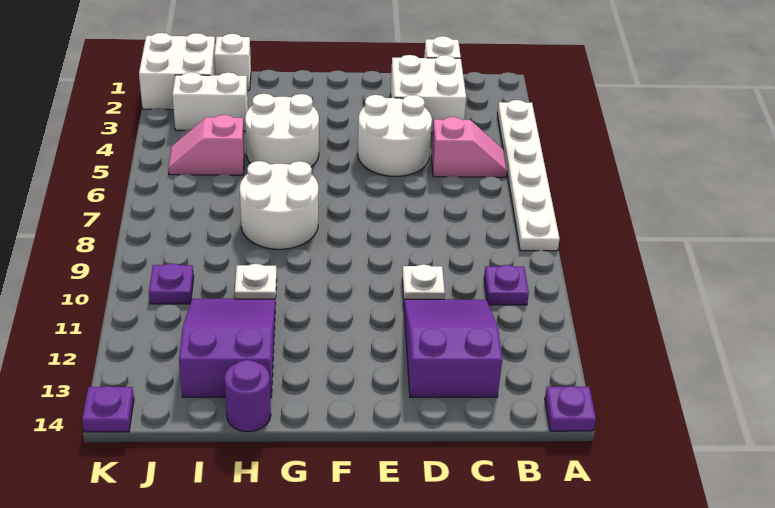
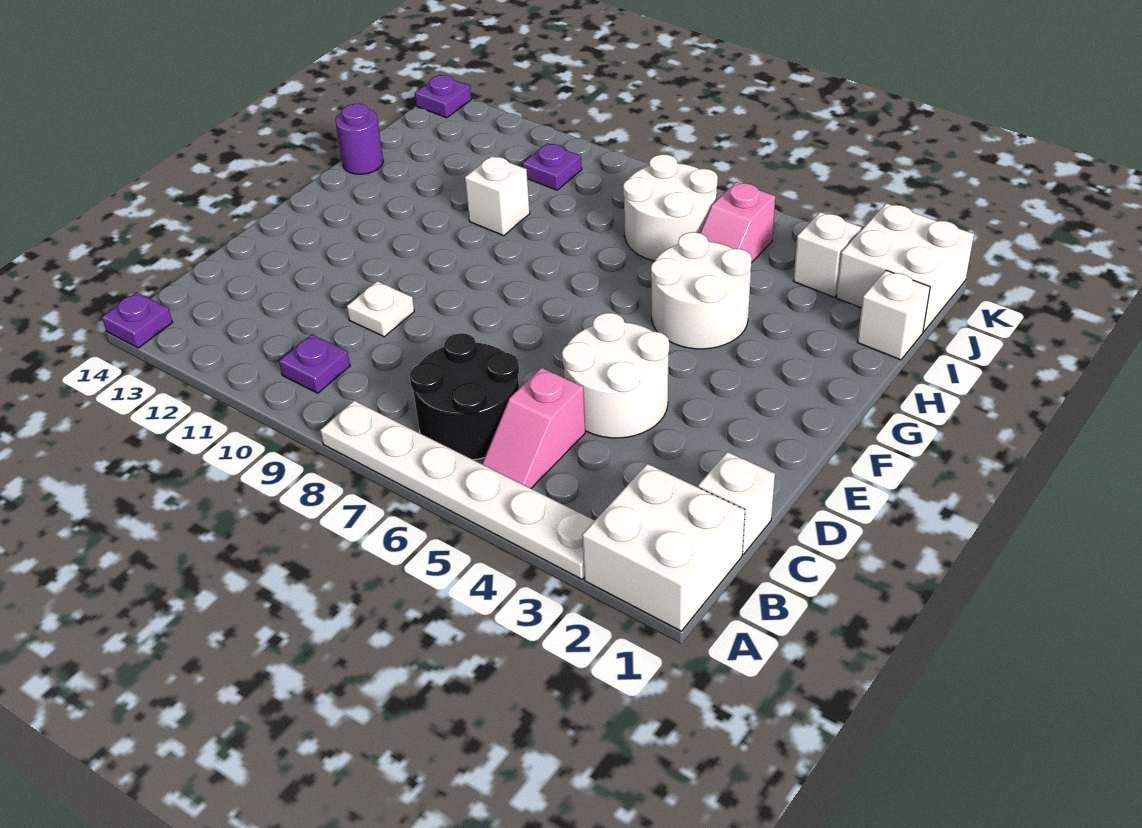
none -> black round brick B6:C7 level 1
white brick C2:D3 level 1 -> white brick A1:B2 level 1
purple slope C11:D13 level 1 top 13 -> none
white round brick G7:H8 level 1 -> white round brick I6:J7 level 1
white plate H10 level 1 -> white brick H10 level 1
purple slope H11:I13 level 1 top 13 -> none
white brick I3:J3 level 1 -> white brick J3 level 1
pink slope I5:J5 level 1 top I -> pink slope I5:J5 level 1 top J

